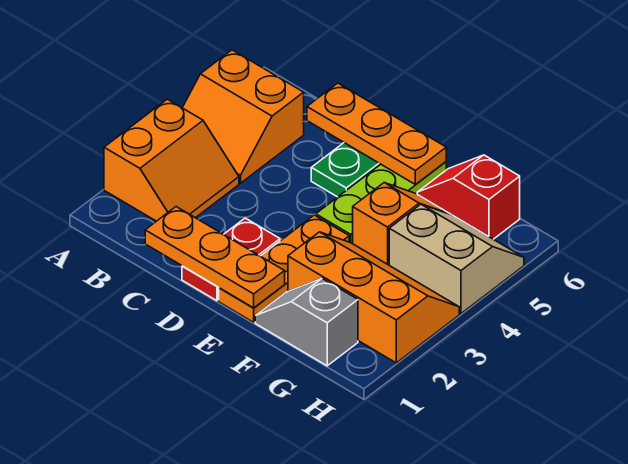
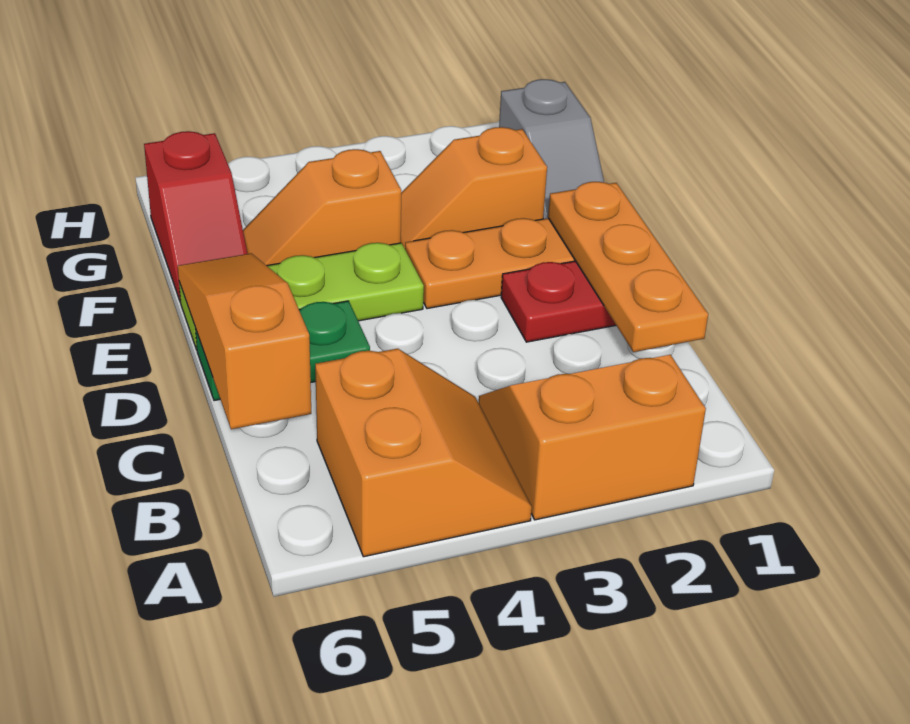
orange plate C6:E6 level 2 -> orange slope C6:E6 level 2 top C
orange slope F2:H3 level 1 top 2 -> orange slope F2:F3 level 1 top 2
tan slope G4:H5 level 1 top 4 -> none

